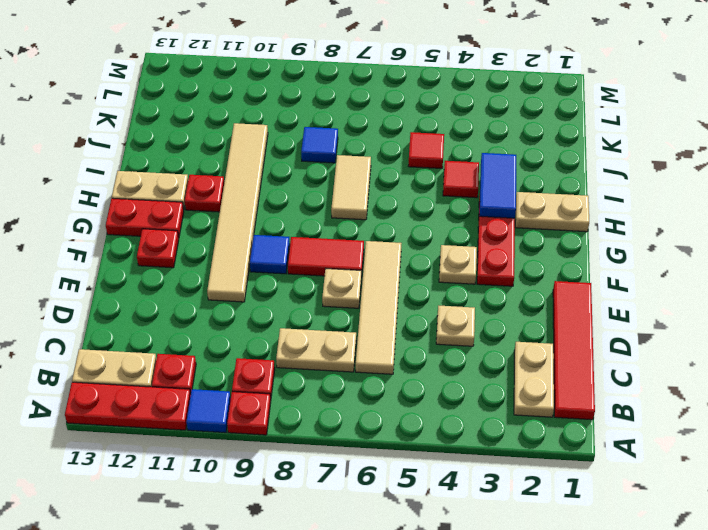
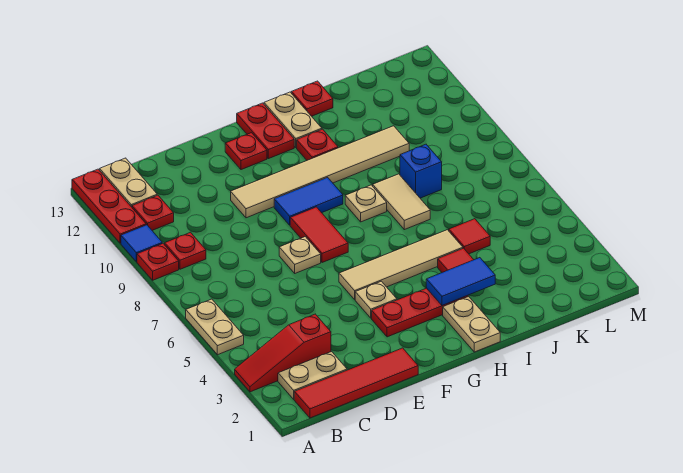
none -> red slope A3:C3 level 1 top C
tan tile C6:F6 level 1 -> tan tile F5:I5 level 1
tan plate C7:C8 level 1 -> tan plate A5:A6 level 1
tan plate D4 level 1 -> tan plate H8 level 1
blue tile F9 level 1 -> blue tile F9:G9 level 1
tan tile H7:I7 level 1 -> tan tile I7:I8 level 1
none -> red plate I13 level 1
blue tile J8 level 1 -> blue brick J8 level 1

